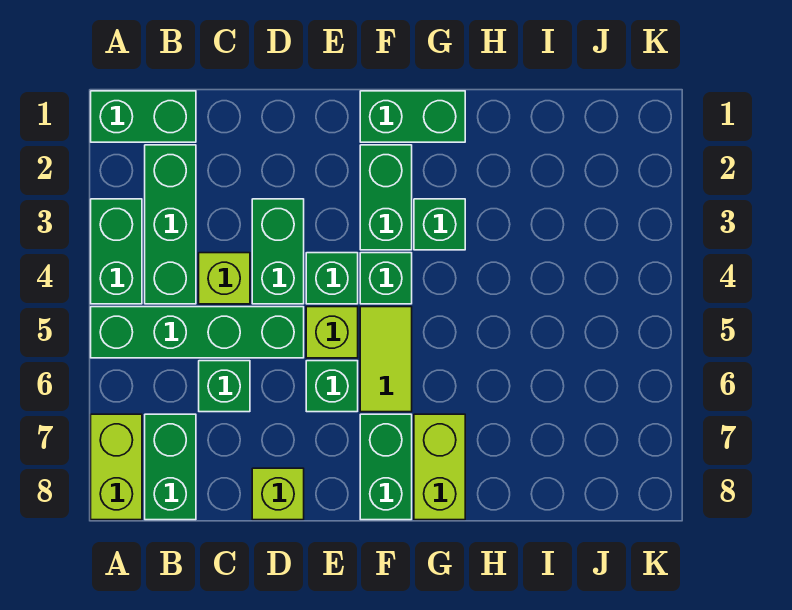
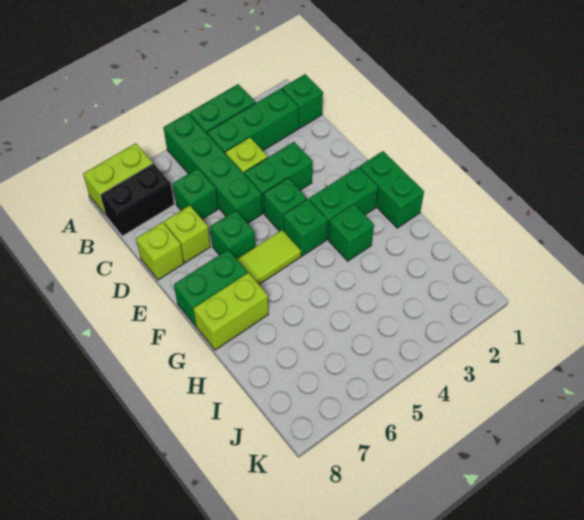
green brick A1:B1 level 1 -> green brick B1 level 1
green brick B7:B8 level 1 -> black brick B7:B8 level 1
lime brick E5 level 1 -> lime brick D7 level 1

